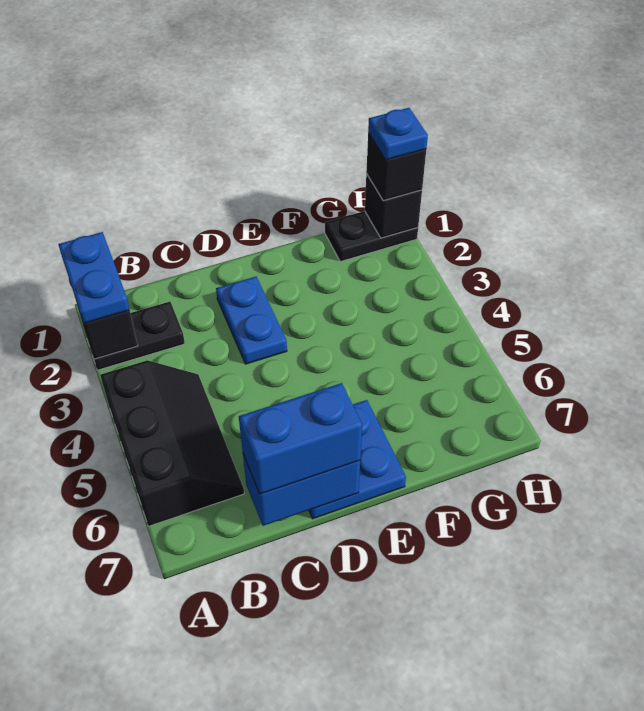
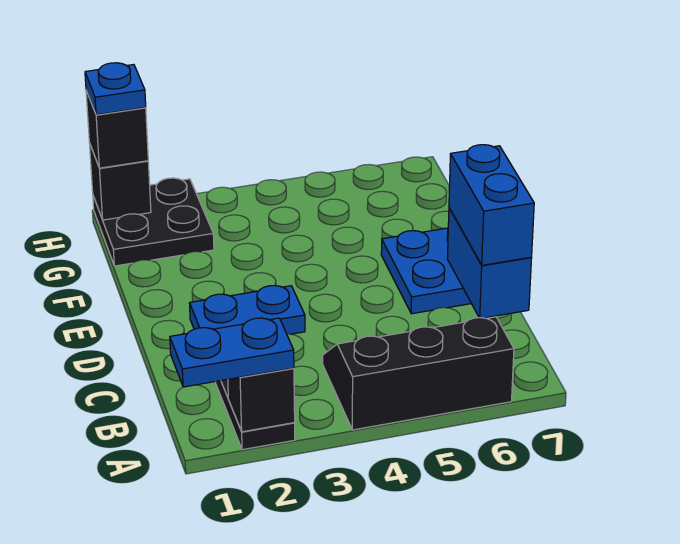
black plate G1:H1 level 1 -> black plate G1:H2 level 1

